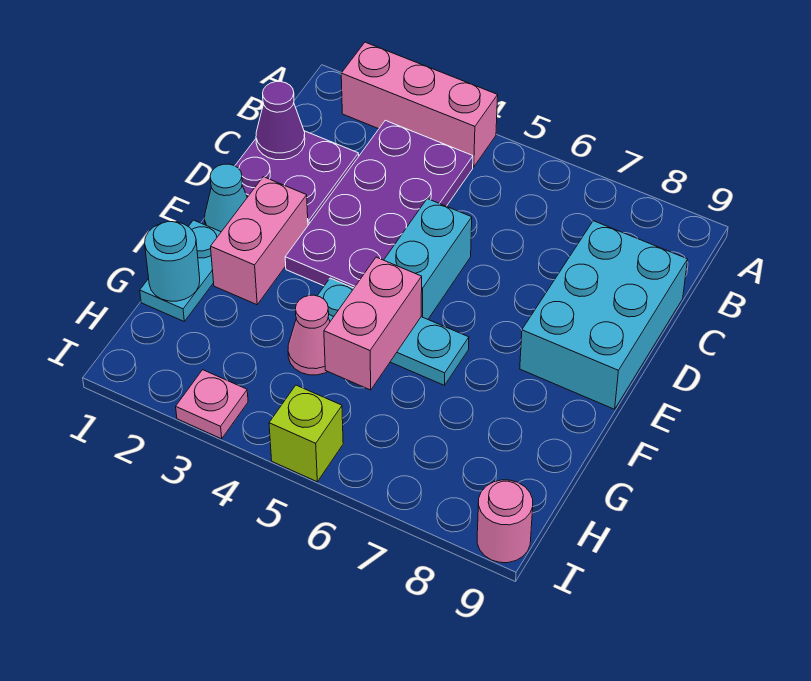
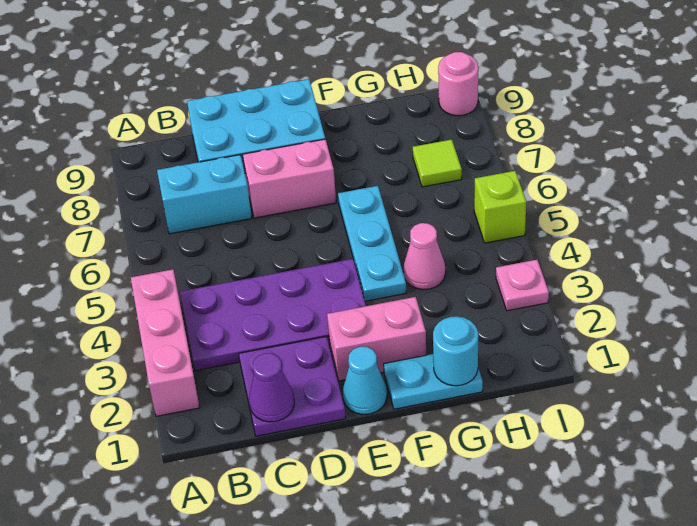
cyan brick D5:E5 level 1 -> cyan brick B7:C7 level 1
pink brick F5:G5 level 2 -> pink brick D7:E7 level 1
none -> lime tile H7 level 1

